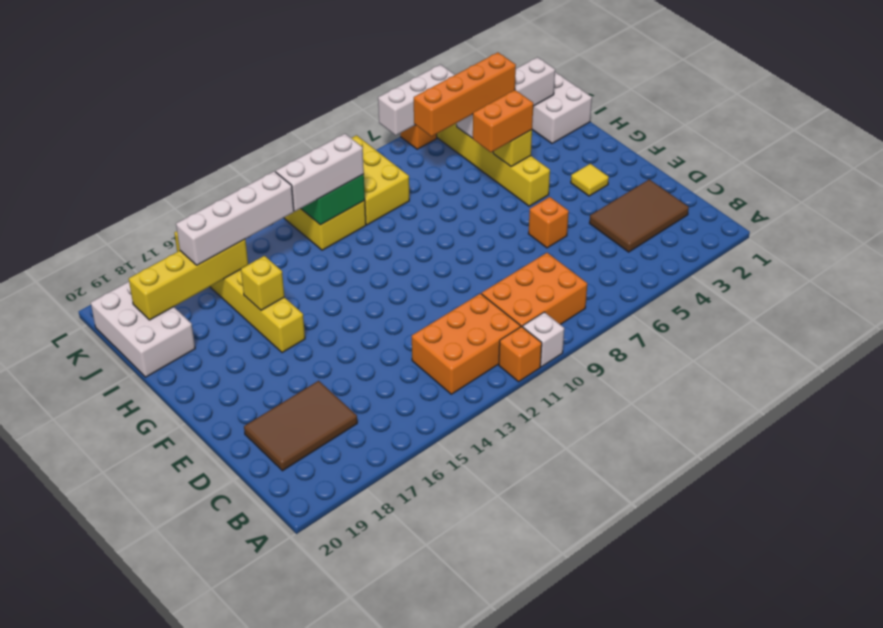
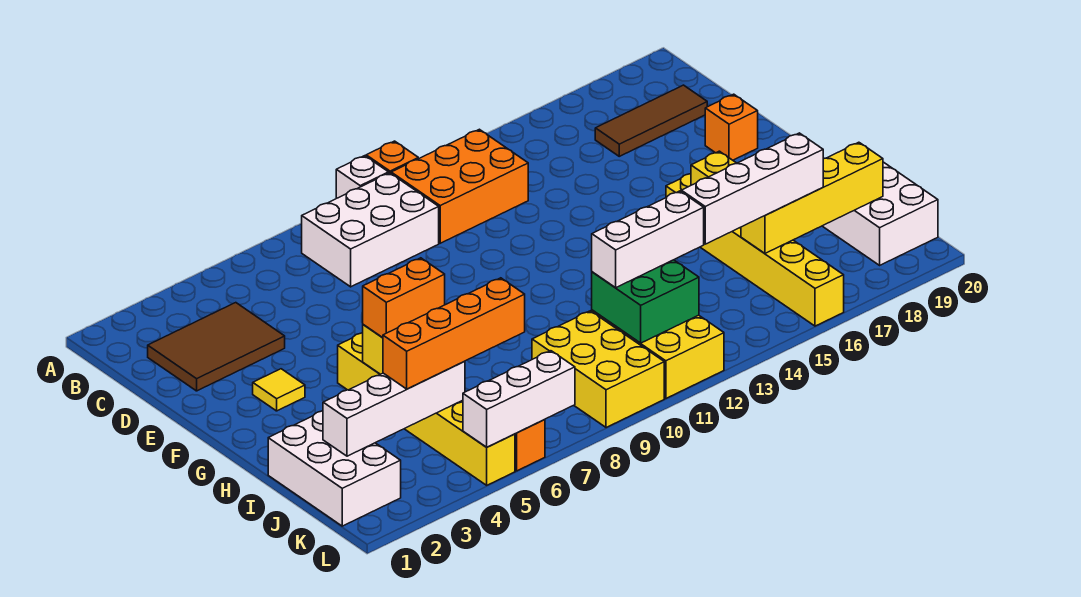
orange brick B8:C10 level 1 -> white brick B8:C10 level 1
brown tile C17:D19 level 1 -> brown tile C17:C19 level 1
orange brick E6 level 1 -> orange brick E19 level 1

